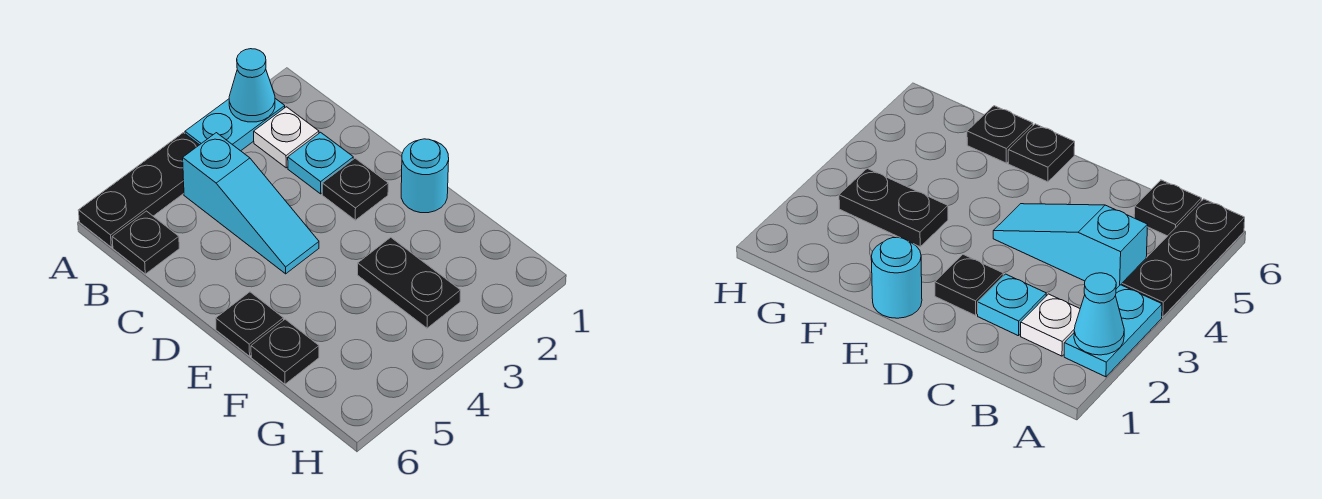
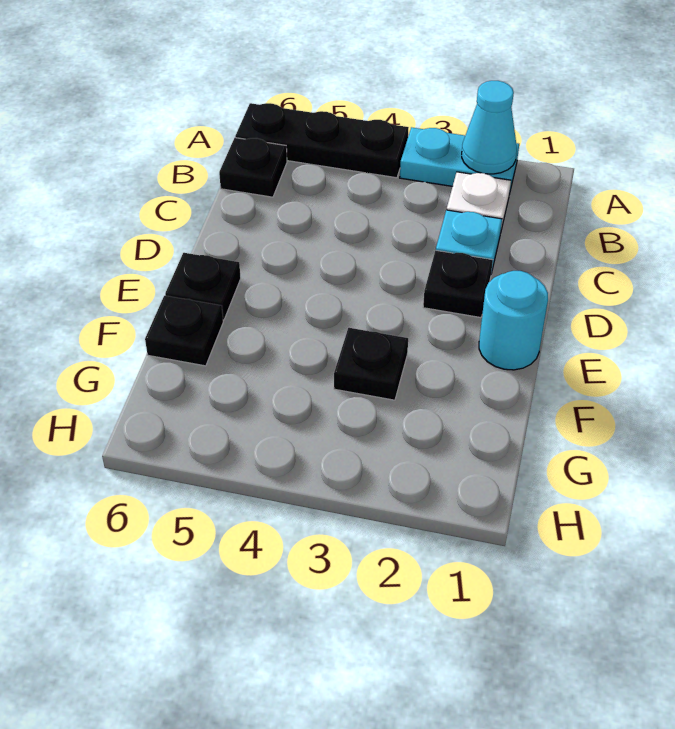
cyan slope B4:D4 level 1 top B -> none
black plate F3:G3 level 1 -> black plate F3 level 1

